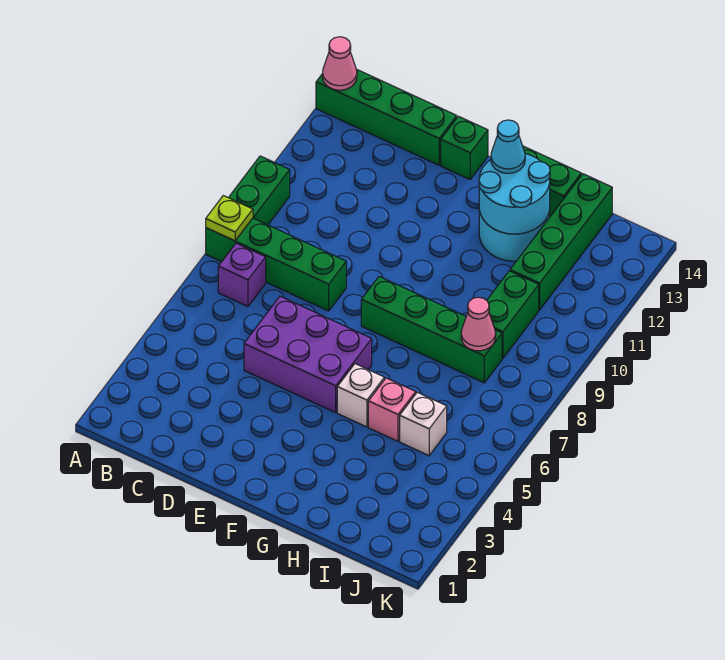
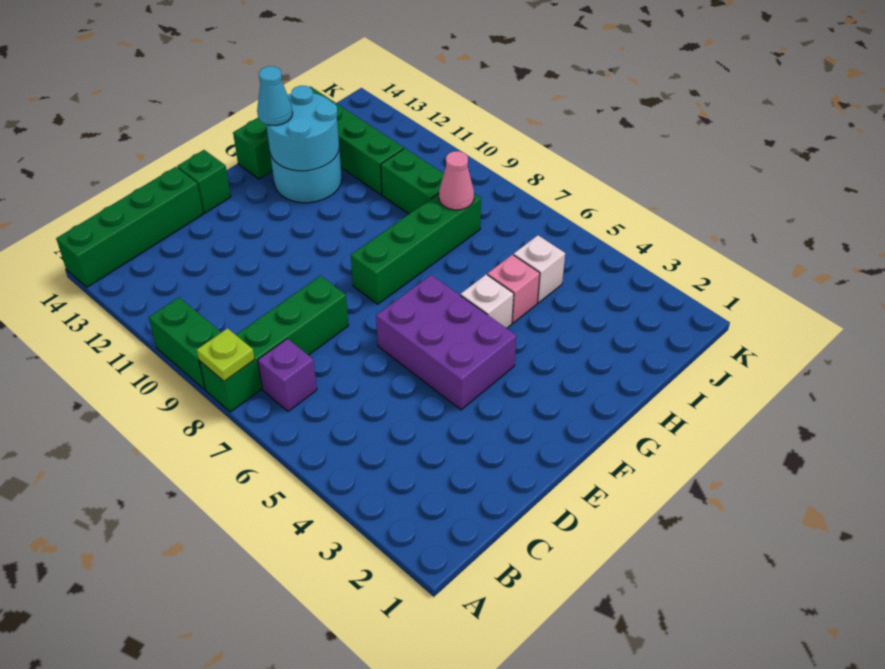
pink cone A14 level 2 -> none
purple brick D5:F6 level 1 -> purple brick E4:F6 level 1

